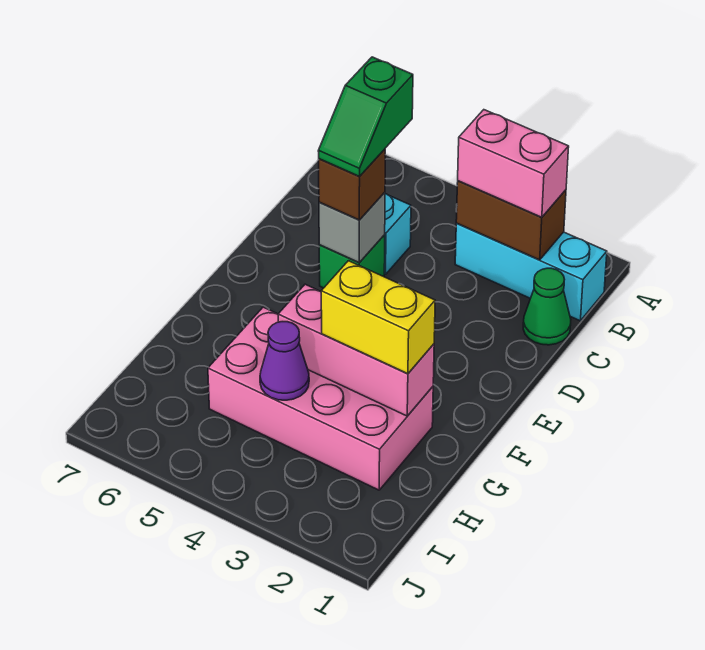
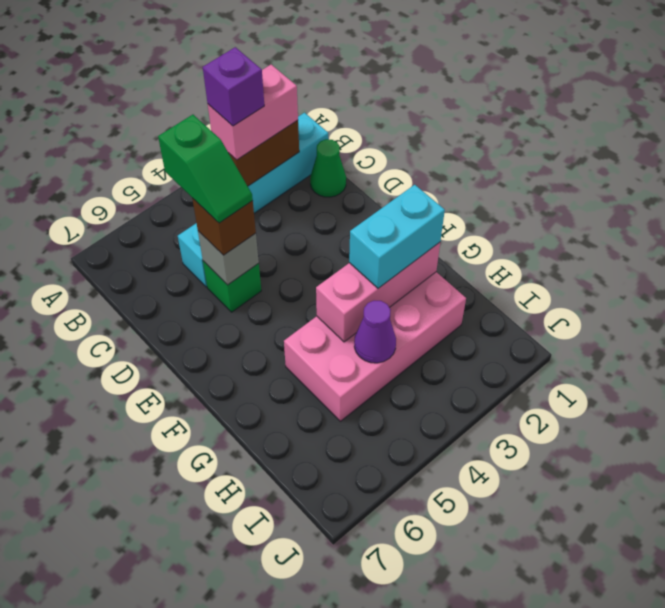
none -> purple brick B3 level 4
yellow brick G2:G3 level 3 -> cyan brick G2:G3 level 3

